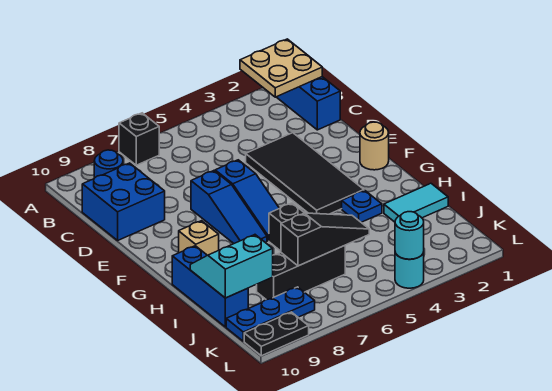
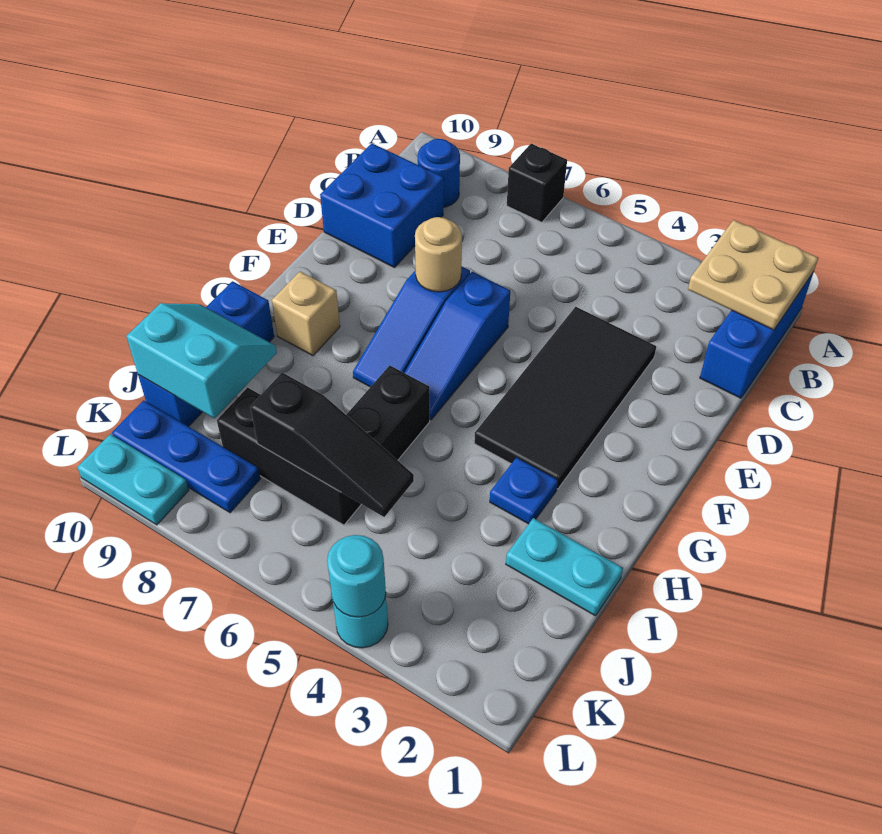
tan round brick F1 level 1 -> tan round brick E7 level 2
cyan tile I1:I2 level 1 -> cyan plate I1:I2 level 1
black plate L9:L10 level 1 -> cyan plate L9:L10 level 1

